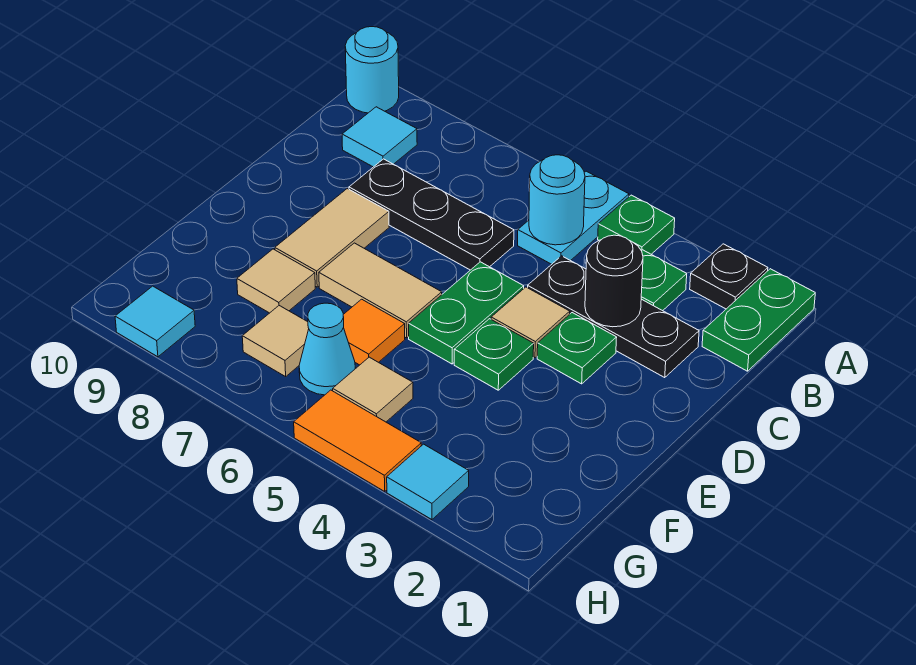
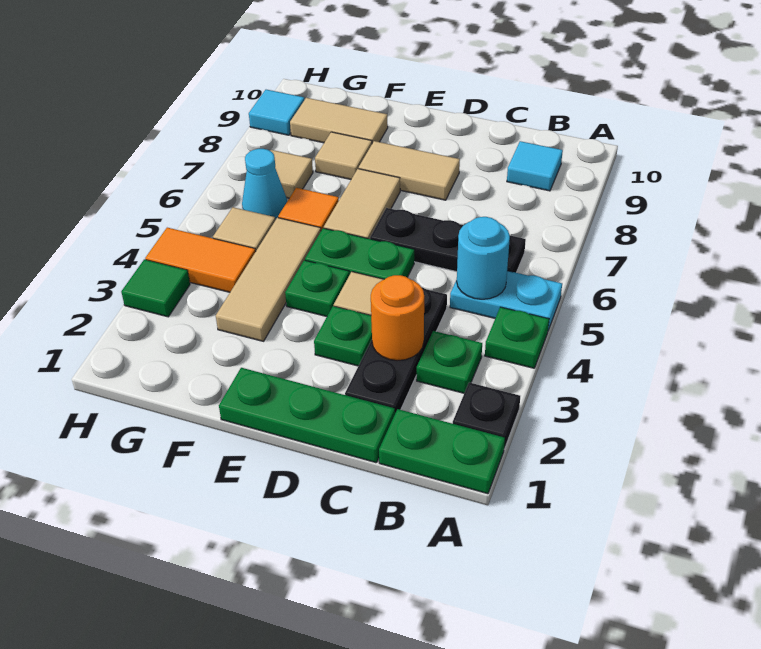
cyan round brick A10 level 1 -> none
none -> green plate C1:E1 level 1
black round brick C3 level 2 -> orange round brick C3 level 2
black plate C6:C8 level 1 -> black plate B6:D6 level 1
none -> tan tile F3:F5 level 1
none -> tan tile F9:G9 level 1
cyan tile H3 level 1 -> green tile H3 level 1
orange tile H4:H5 level 1 -> orange tile G4:H4 level 1

